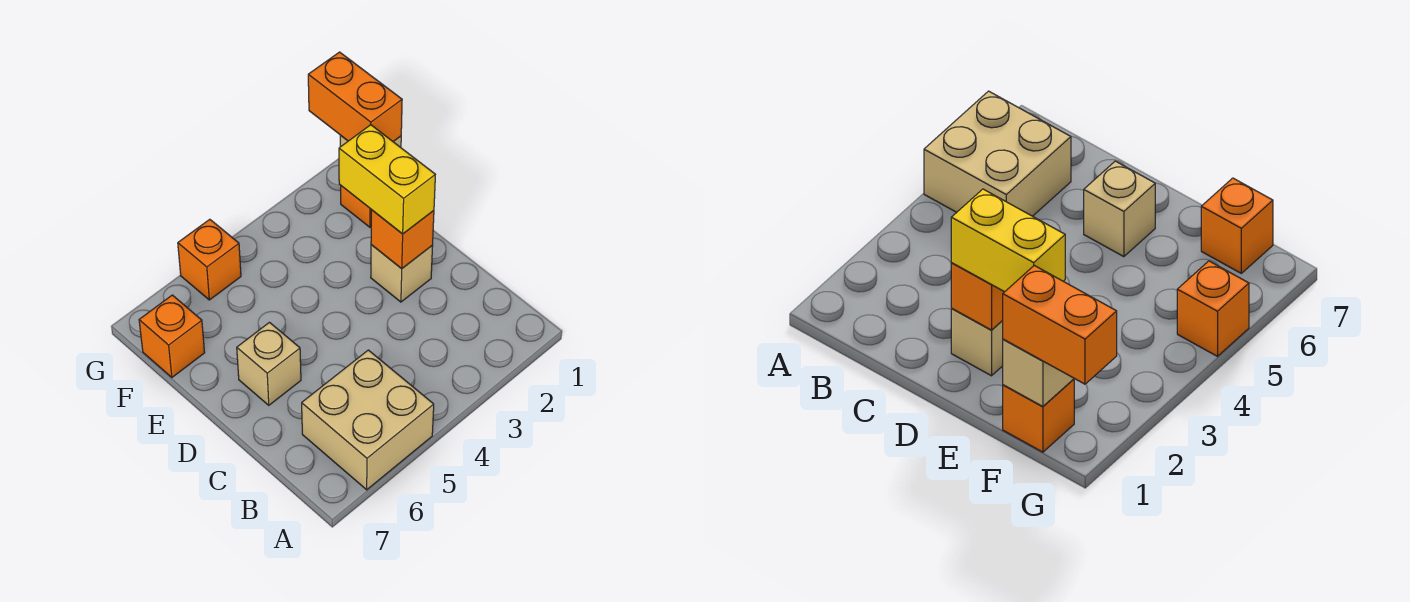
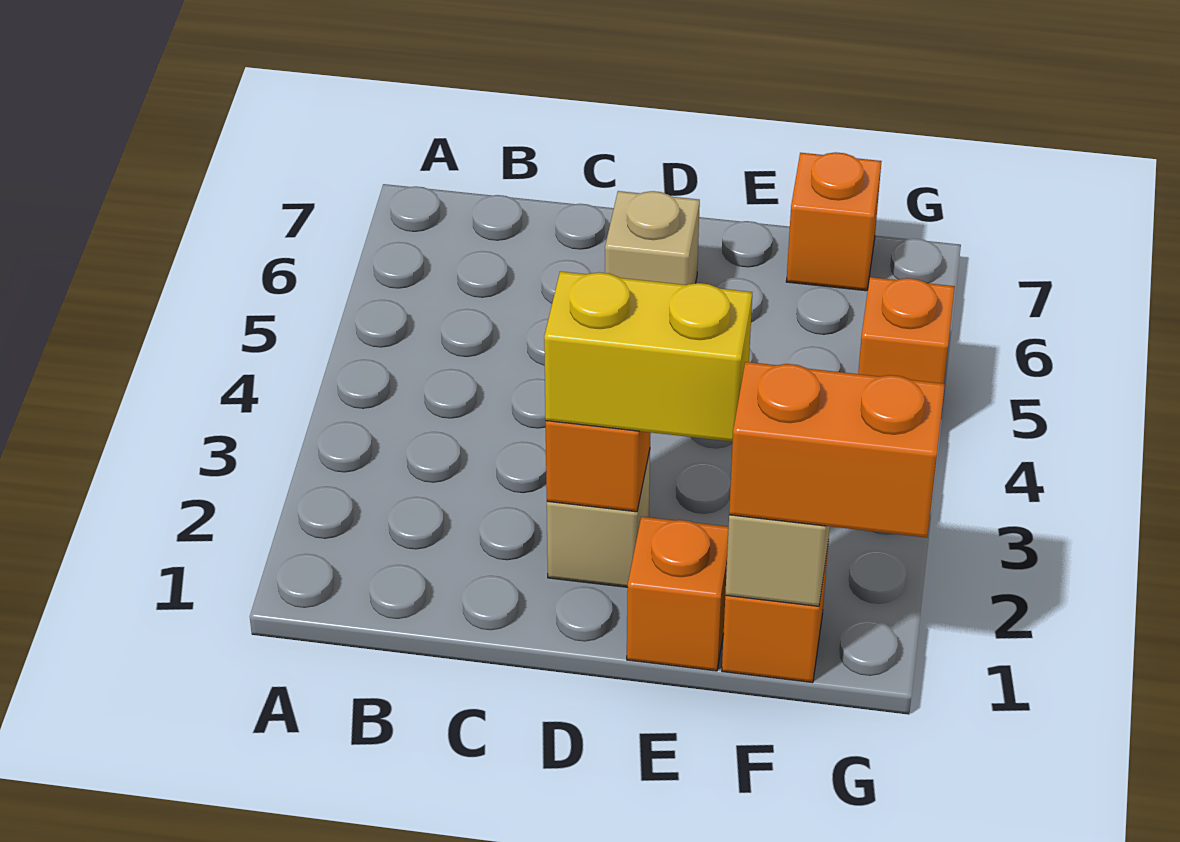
tan brick A5:B6 level 1 -> none
none -> orange brick E1 level 1

